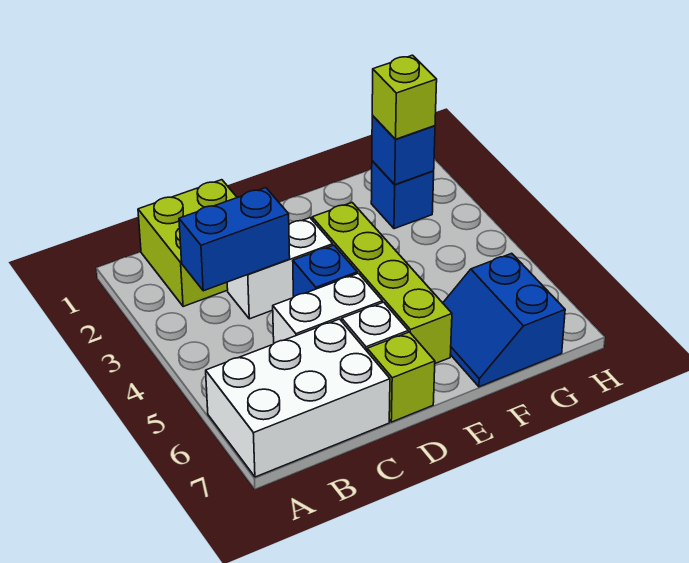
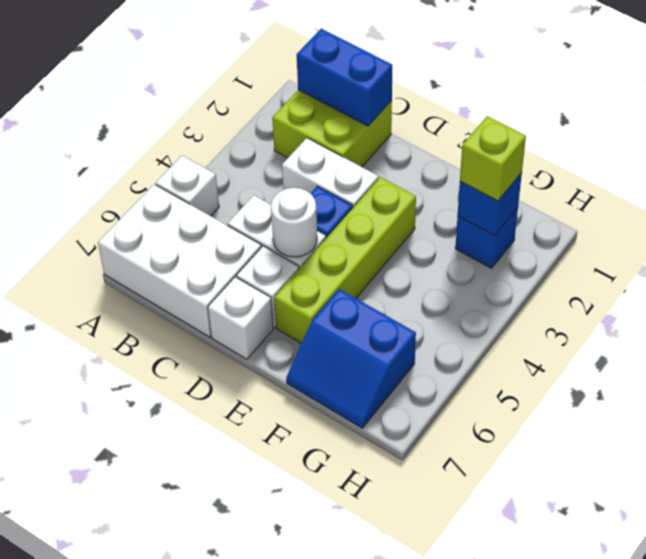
none -> white brick A5 level 1
blue brick B3:C3 level 2 -> blue brick B1:C1 level 2
none -> white round brick D5 level 2
lime brick D7 level 1 -> white brick D7 level 1
blue slope F6:G7 level 1 top G -> blue slope F6:G7 level 1 top 6

